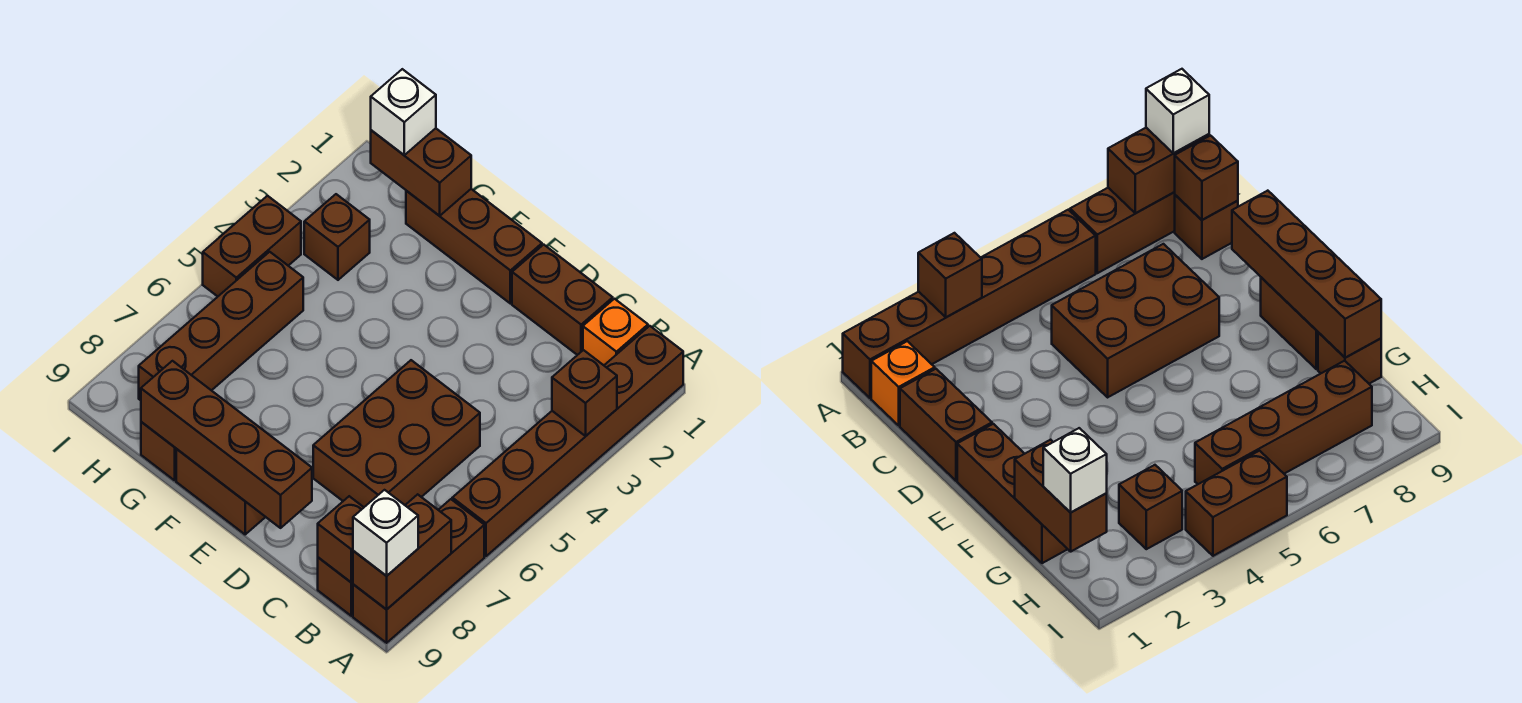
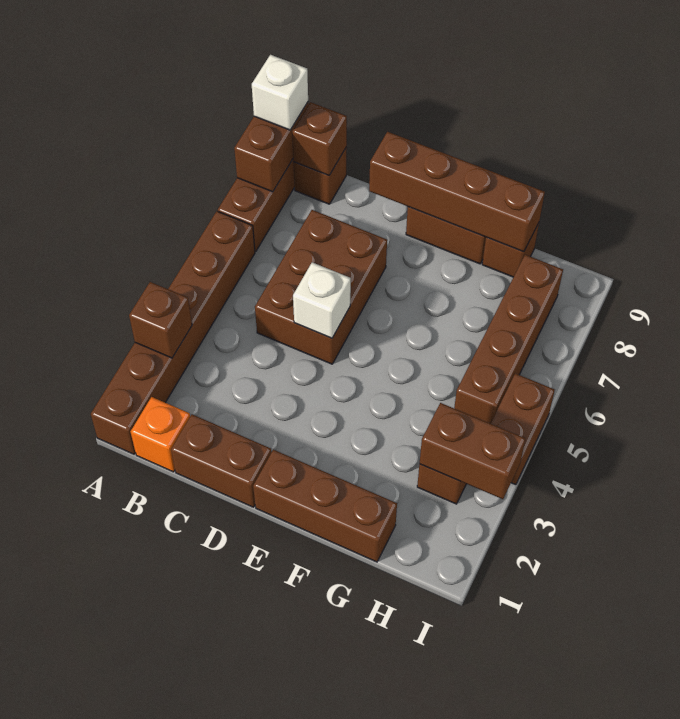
brown brick G1:H1 level 2 -> brown brick H3:I3 level 2
white brick H1 level 3 -> white brick D5 level 2

